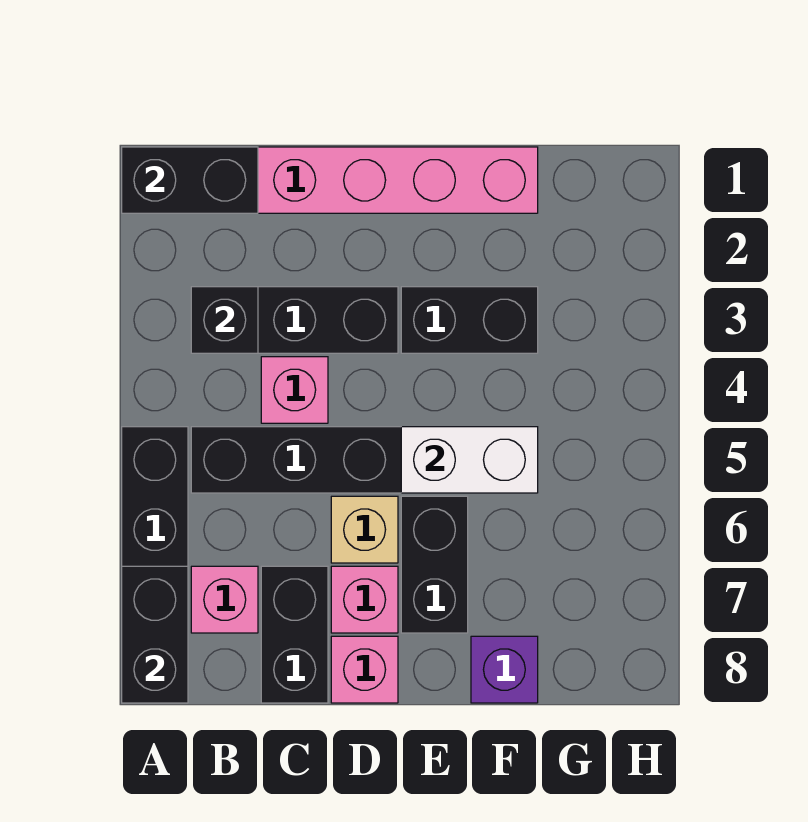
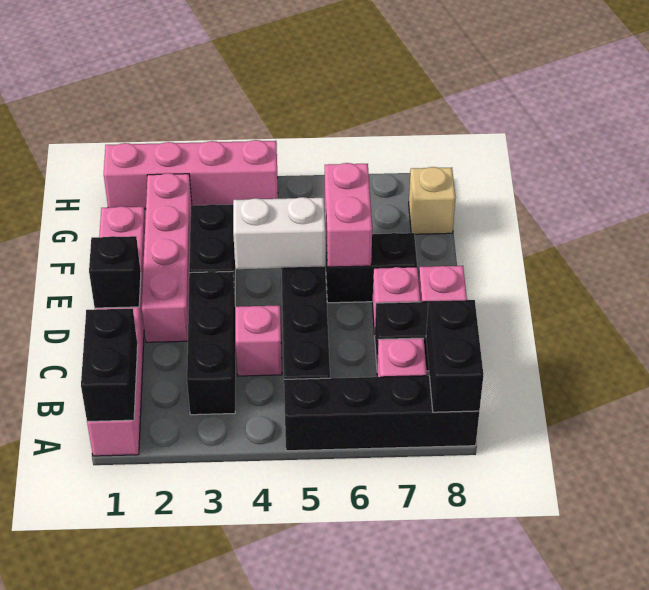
black brick A7:A8 level 2 -> black brick A8:B8 level 2
black brick B3 level 2 -> black brick D1 level 2
none -> pink brick D2:G2 level 1
tan brick D6 level 1 -> tan brick G8 level 1
white brick E5:F5 level 2 -> white brick E4:E5 level 2
none -> pink brick E6:F6 level 2
purple brick F8 level 1 -> none
none -> pink brick H1:H4 level 1

